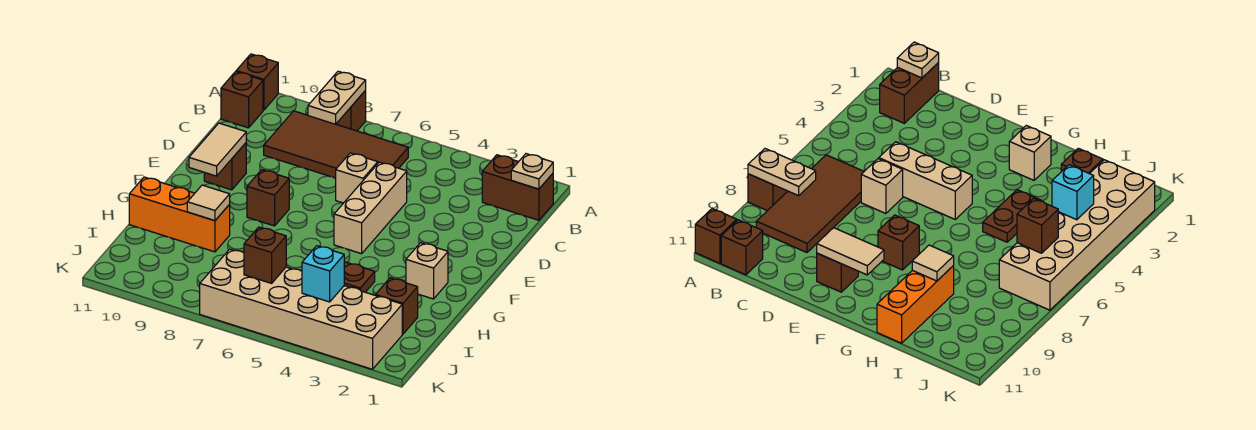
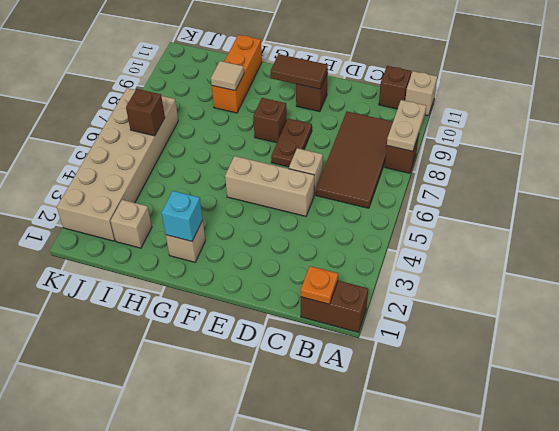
tan plate A8:B8 level 2 -> tan plate A8:A9 level 2
brown brick A11 level 1 -> tan brick A11 level 1
brown brick B1:B2 level 1 -> brown brick A1:B1 level 1
tan plate B1 level 2 -> orange plate B1 level 2
tan tile E10:F10 level 2 -> brown tile E10:F10 level 2
brown plate H4:H5 level 1 -> brown plate E7:E8 level 1
brown brick I2 level 1 -> tan brick I2 level 1
cyan brick J4 level 2 -> cyan brick G2 level 2

